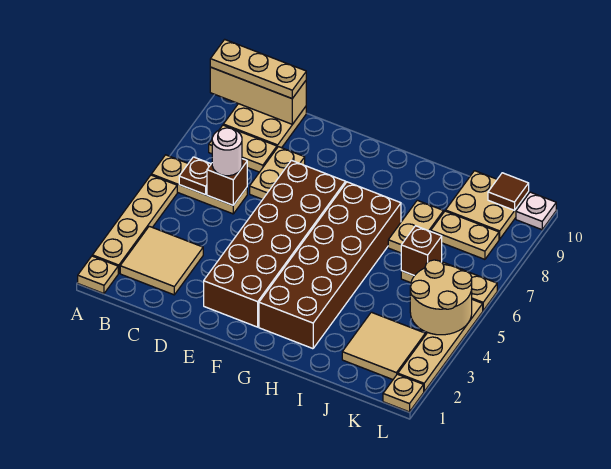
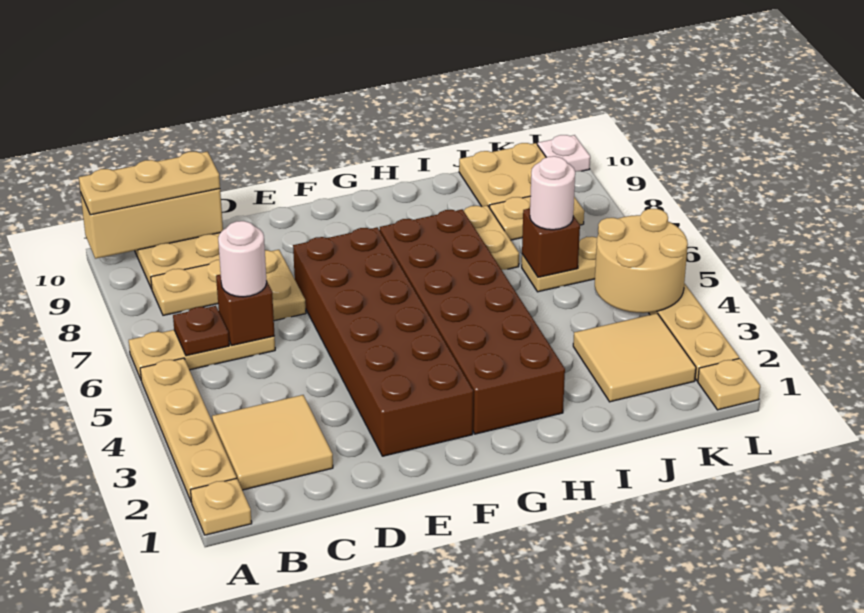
none -> white round brick J6 level 3
brown tile K10 level 2 -> none

